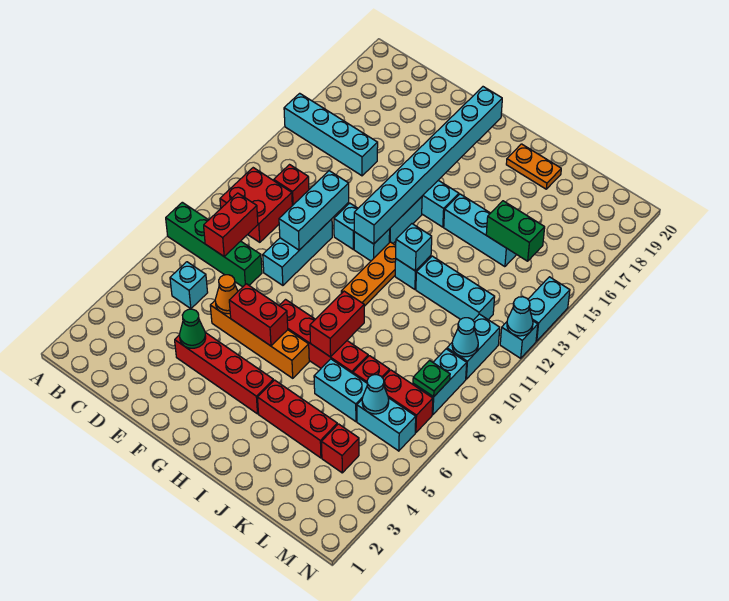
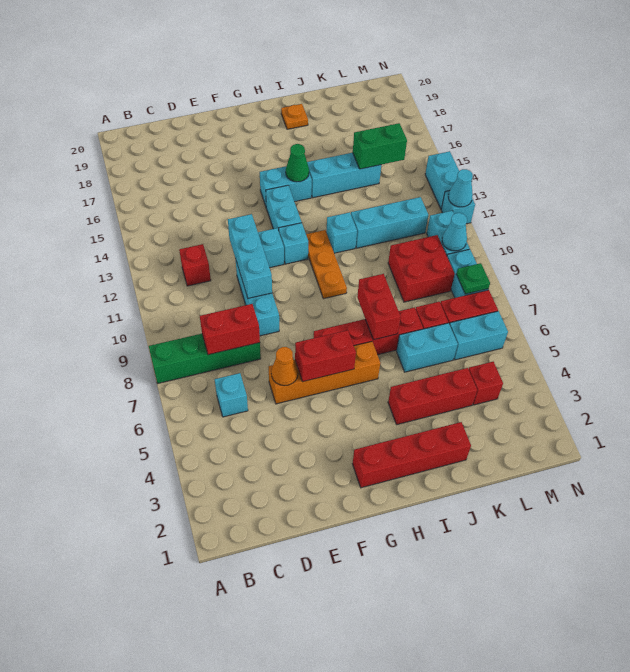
cyan brick A15:D15 level 1 -> none
red brick B10:C11 level 1 -> red brick K9:L10 level 1
red brick C8:C9 level 2 -> red brick C8:D8 level 2
red brick E4:H4 level 1 -> red brick G2:J2 level 1
green cone E4 level 2 -> green cone H15 level 2
cyan brick G12:G19 level 2 -> none
cyan brick I12 level 2 -> none
orange plate I19:J19 level 1 -> orange plate I19 level 1
cyan cone L6 level 2 -> none

